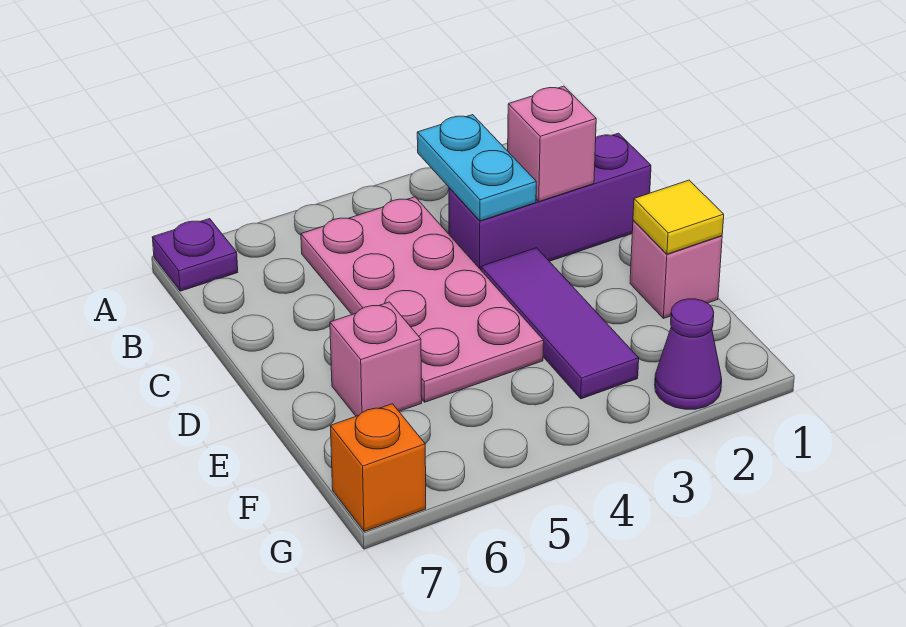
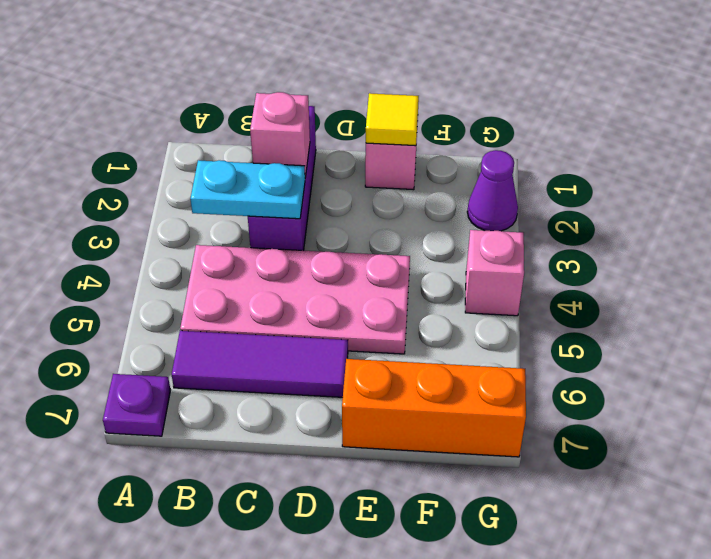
purple tile D3:F3 level 1 -> purple tile B6:D6 level 1
pink brick E6 level 1 -> pink brick G4 level 1
orange brick G7 level 1 -> orange brick E7:G7 level 1

